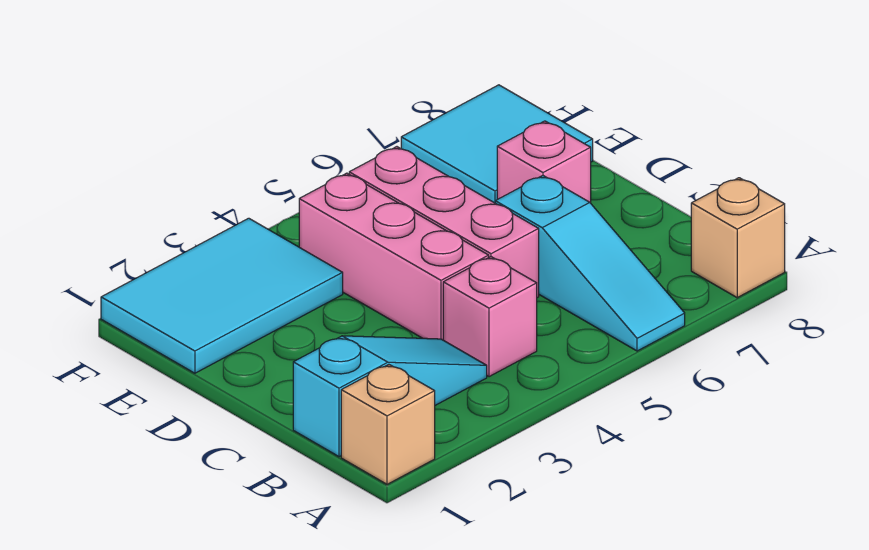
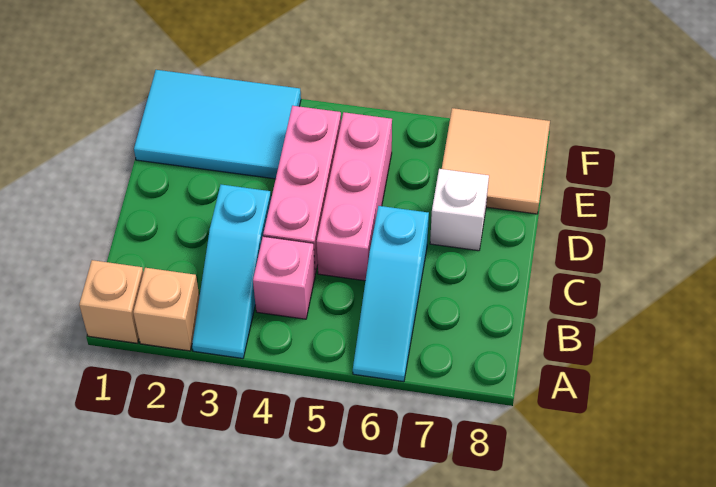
tan brick A8 level 1 -> tan brick A2 level 1
cyan slope B1:B3 level 1 top 1 -> cyan slope A3:C3 level 1 top C
pink brick D7 level 1 -> white brick D7 level 1
cyan tile E7:F8 level 1 -> tan tile E7:F8 level 1

